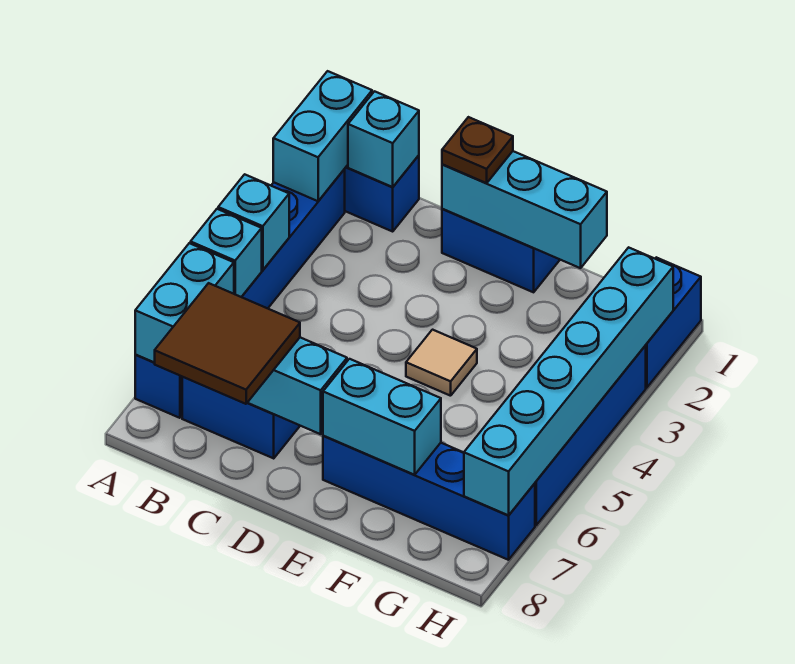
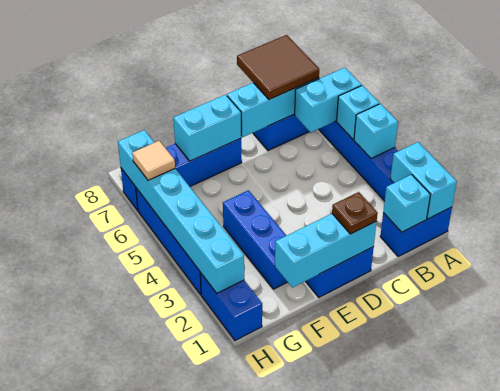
cyan brick A6:A7 level 2 -> cyan brick A6:B6 level 2
tan tile E4 level 1 -> tan tile H6 level 3
none -> blue brick F2:F4 level 1

